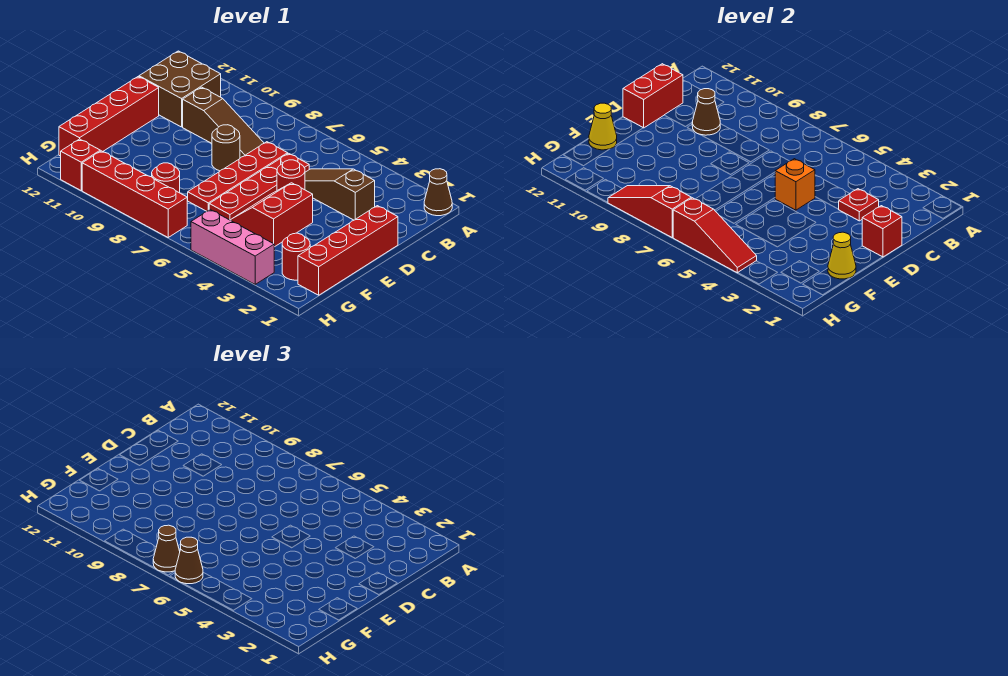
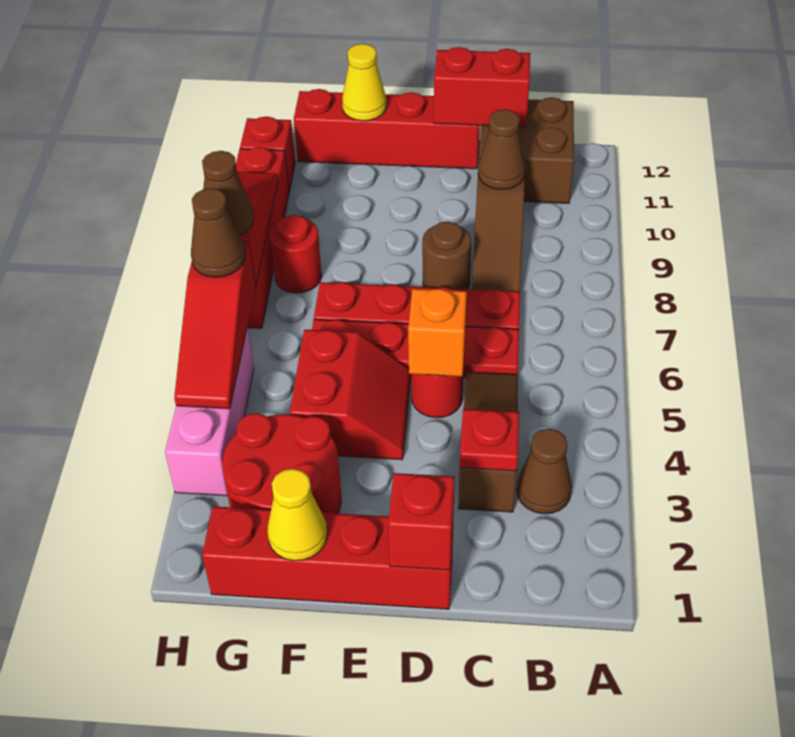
brown cone A1 level 1 -> brown cone B3 level 1
red slope E4:F5 level 1 top 4 -> red slope E4:F5 level 1 top F
red round brick G2 level 1 -> red round brick F2:G3 level 1

